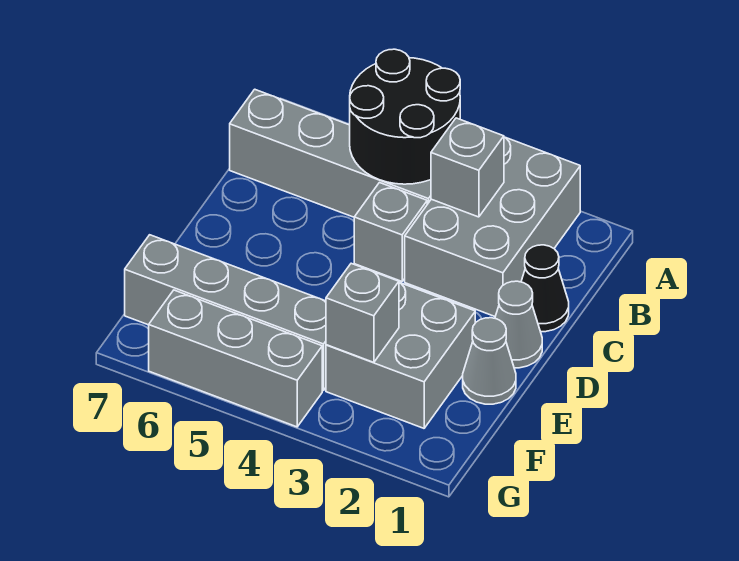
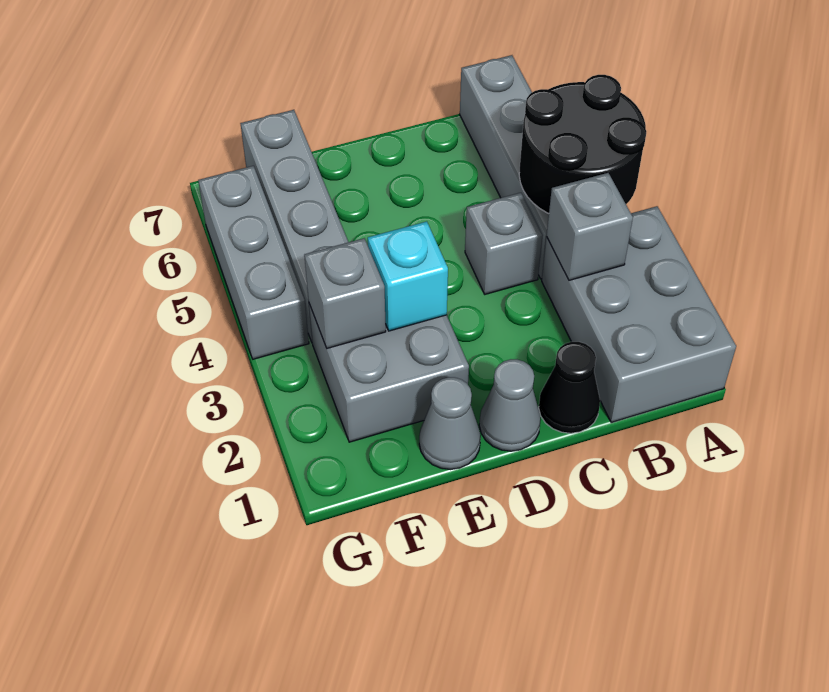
grey brick A2:C3 level 1 -> grey brick A1:B3 level 1
none -> cyan brick E3 level 2

